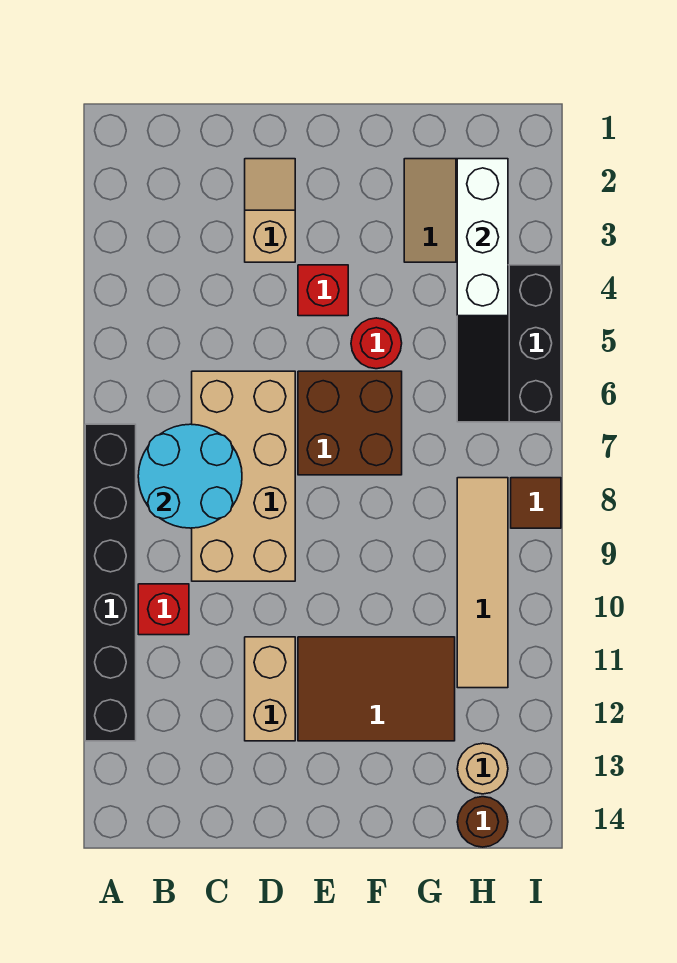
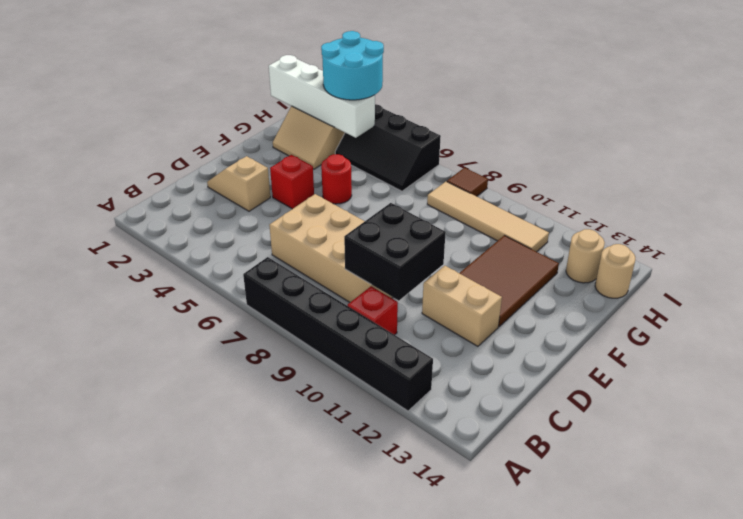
cyan round brick B7:C8 level 2 -> cyan round brick H3:I4 level 3
none -> black brick C9:D10 level 2
brown brick E6:F7 level 1 -> none
white brick H2:H4 level 2 -> white brick H1:H4 level 2
brown round brick H14 level 1 -> tan round brick H14 level 1

